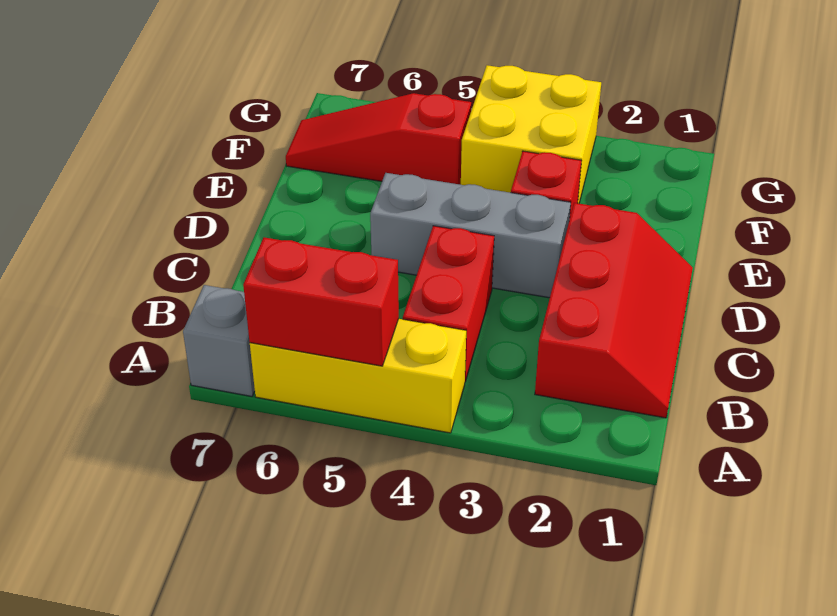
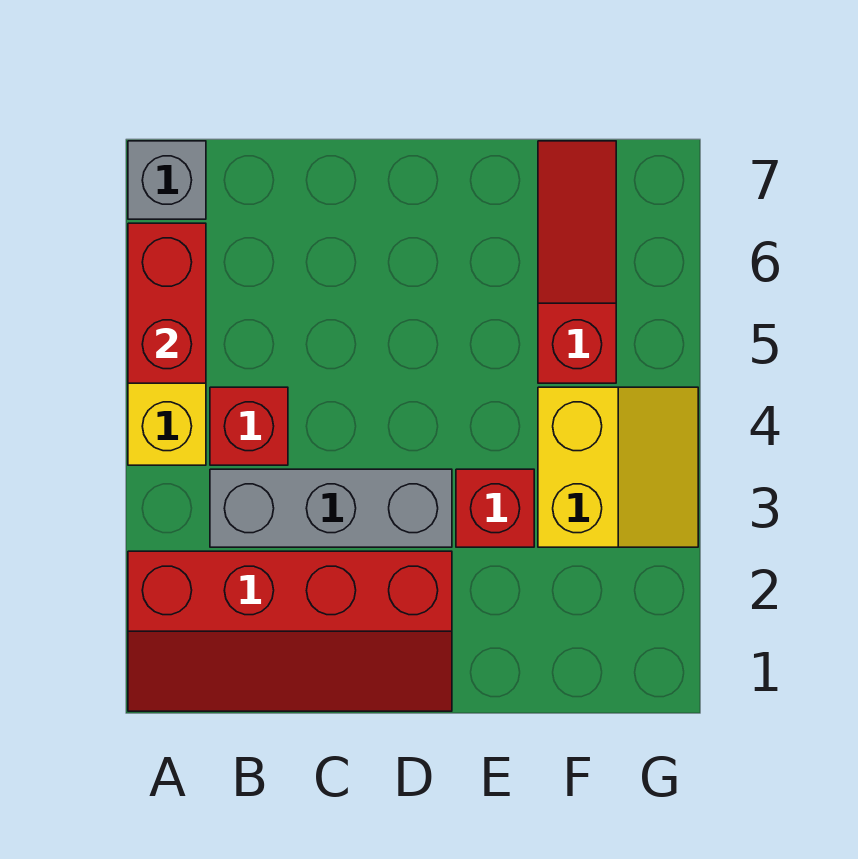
red slope B1:D2 level 1 top 2 -> red slope A1:D2 level 1 top 2
red brick B4:C4 level 1 -> red brick B4 level 1
grey brick D3:D5 level 1 -> grey brick B3:D3 level 1
yellow brick F3:G4 level 1 -> yellow slope F3:G4 level 1 top F

